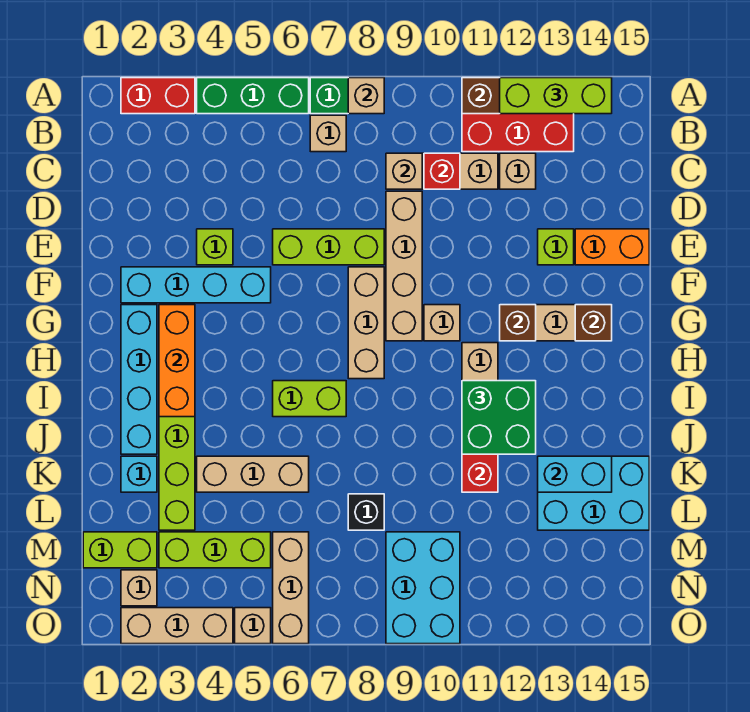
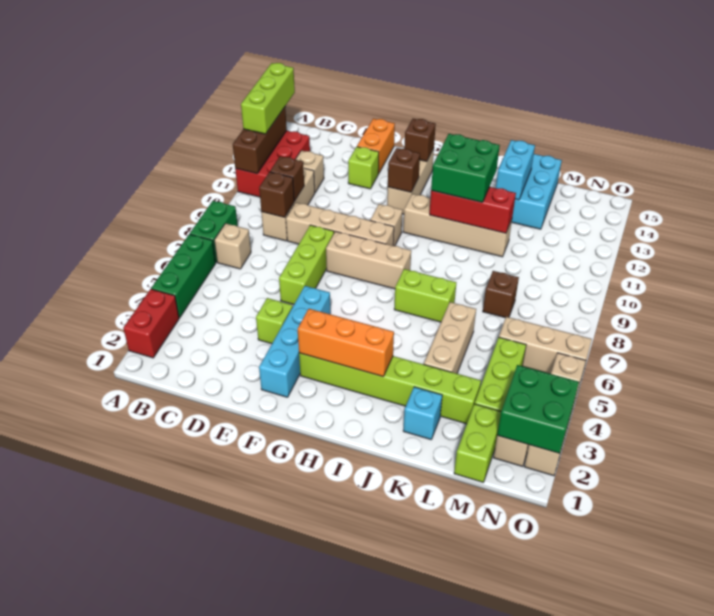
tan brick A8 level 2 -> none
tan brick C9 level 2 -> brown brick C9 level 2
red brick C10 level 2 -> brown brick C10 level 2
cyan brick G2:J2 level 1 -> none
lime brick I6:I7 level 1 -> lime brick I7:J7 level 1
black brick L8 level 1 -> brown brick L8 level 1
cyan brick M9:O10 level 1 -> none
none -> green brick N2:O3 level 2

